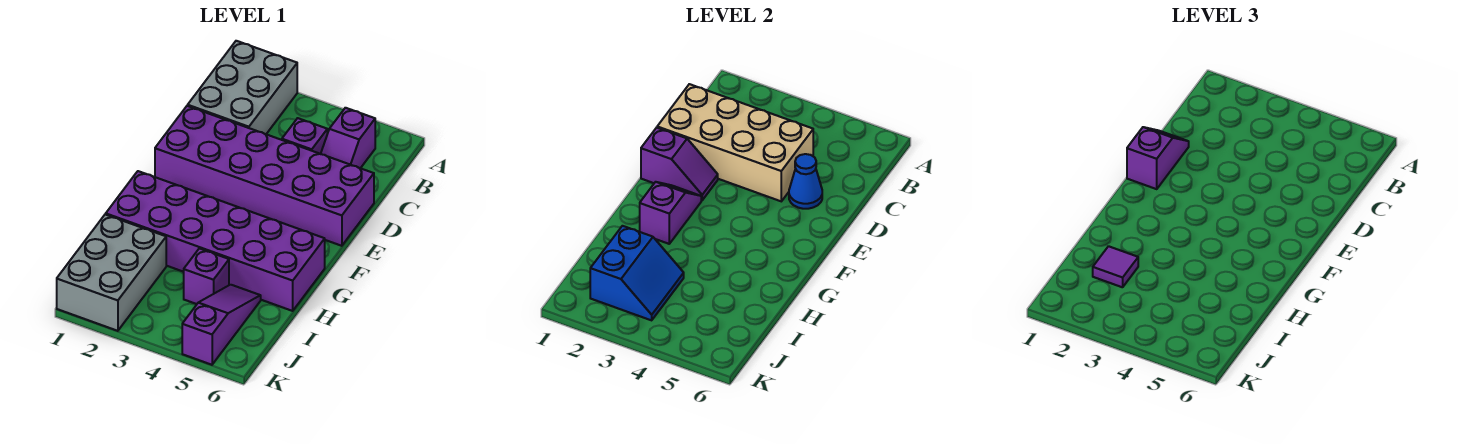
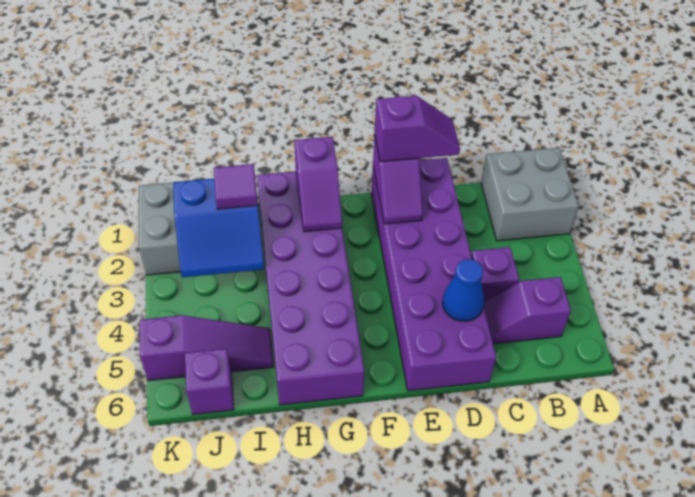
grey brick A1:C2 level 1 -> grey brick A1:B2 level 1
tan brick C1:D4 level 2 -> none
purple slope F2:G2 level 2 top G -> purple slope G1:G2 level 2 top 1
purple brick I4 level 1 -> purple brick J6 level 1

